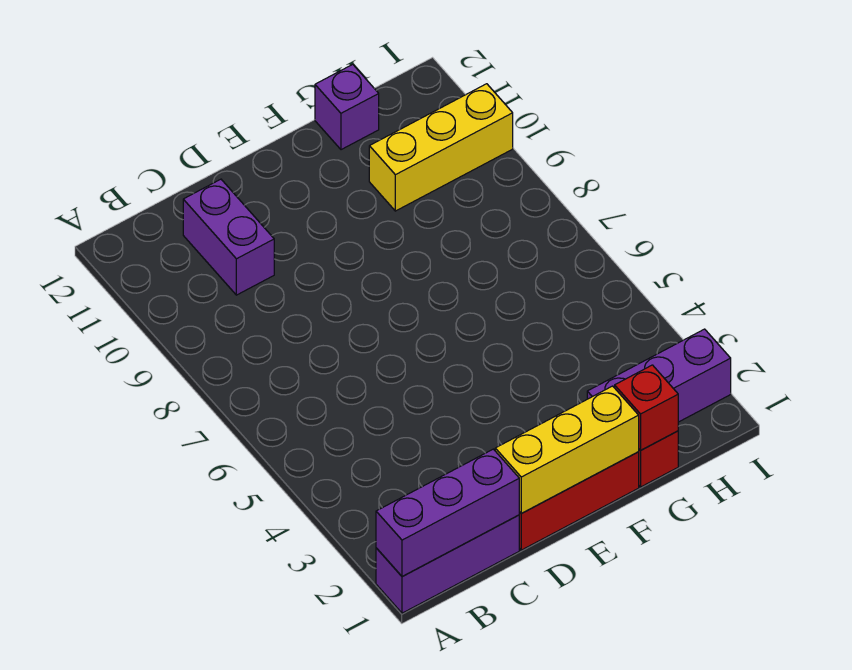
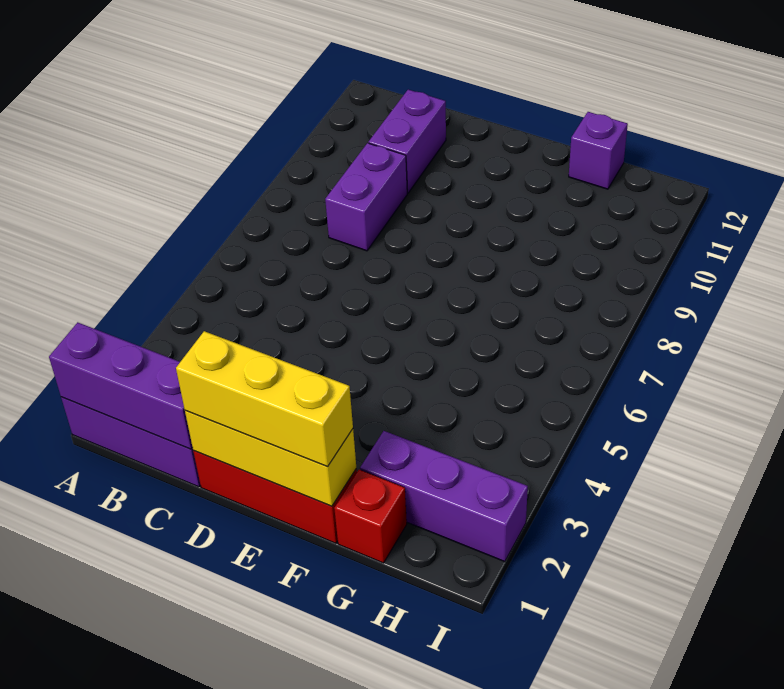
none -> purple brick C8:C9 level 1
red brick G1 level 2 -> none
yellow brick G10:I10 level 1 -> yellow brick D1:F1 level 3

